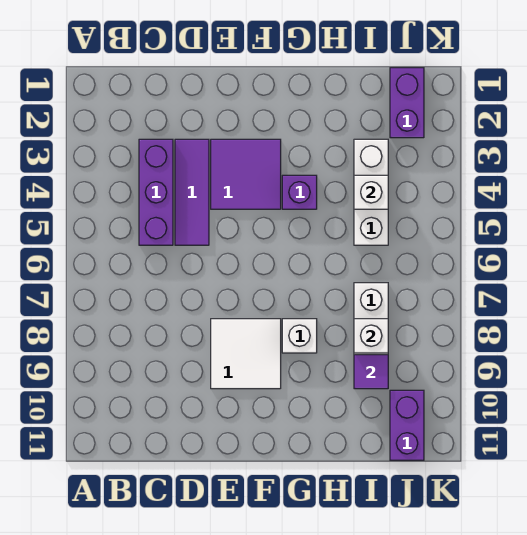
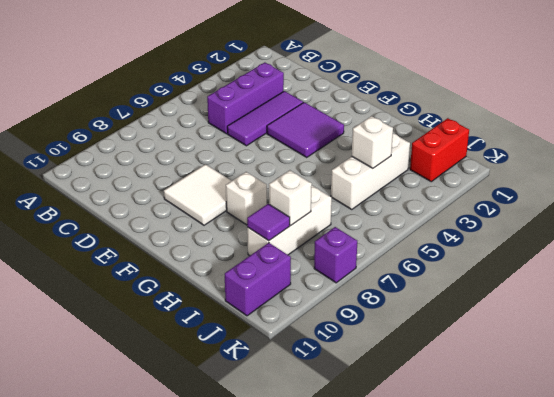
purple brick G4 level 1 -> purple brick K8 level 1
purple brick J1:J2 level 1 -> red brick J1:J2 level 1

